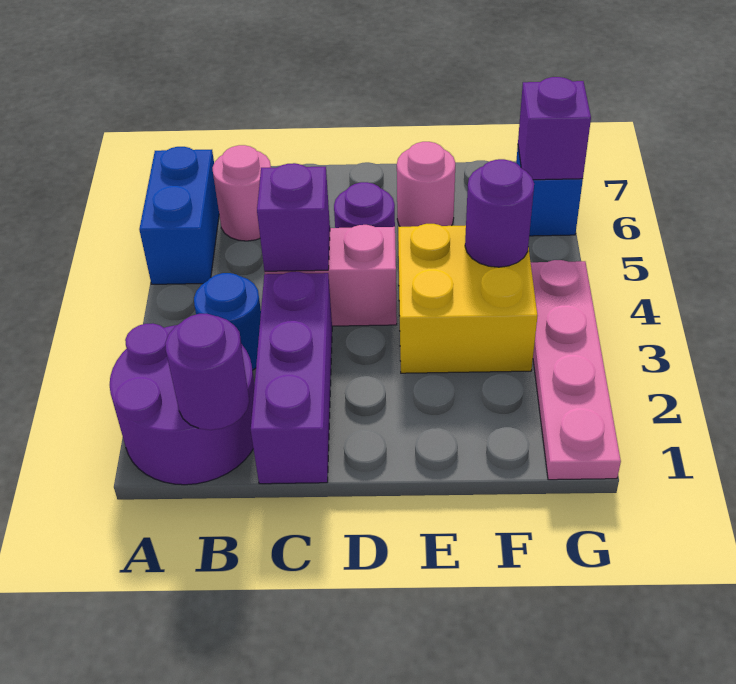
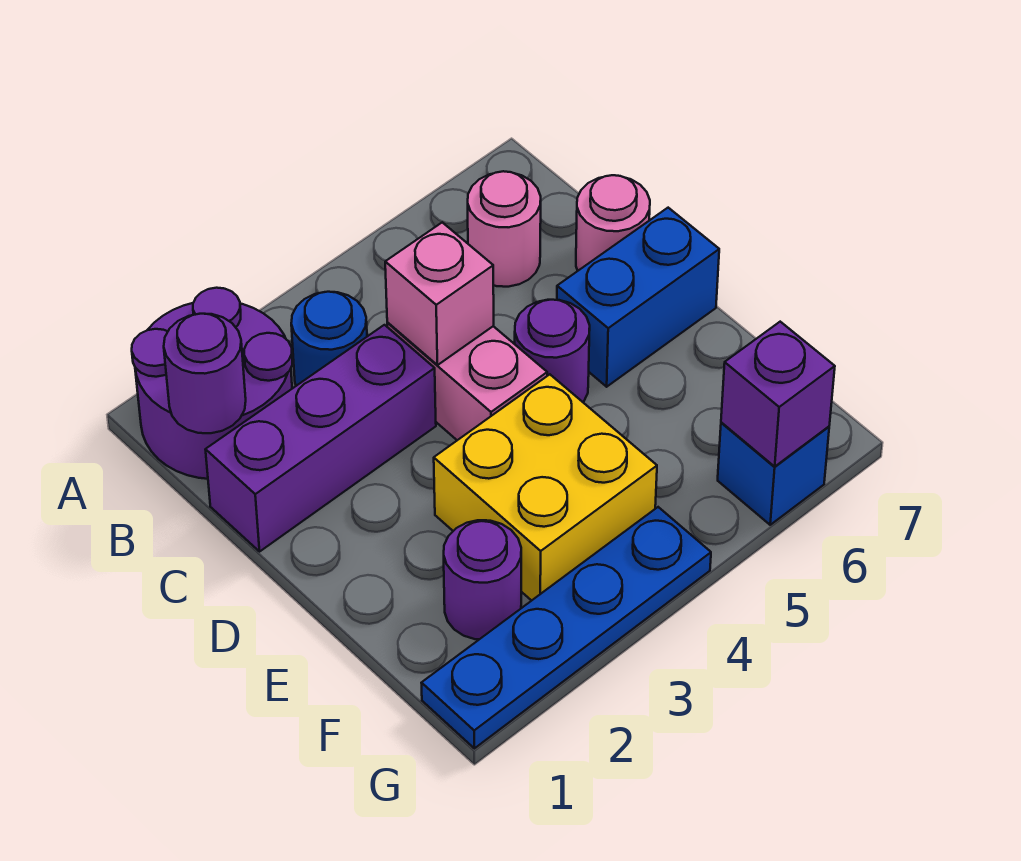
blue brick A5:A6 level 1 -> blue brick D6:D7 level 1
purple brick C4 level 2 -> pink brick C4 level 2
pink round brick E6 level 1 -> pink round brick C7 level 1
purple round brick F4 level 2 -> purple round brick F2 level 1
pink plate G1:G4 level 1 -> blue plate G1:G4 level 1

